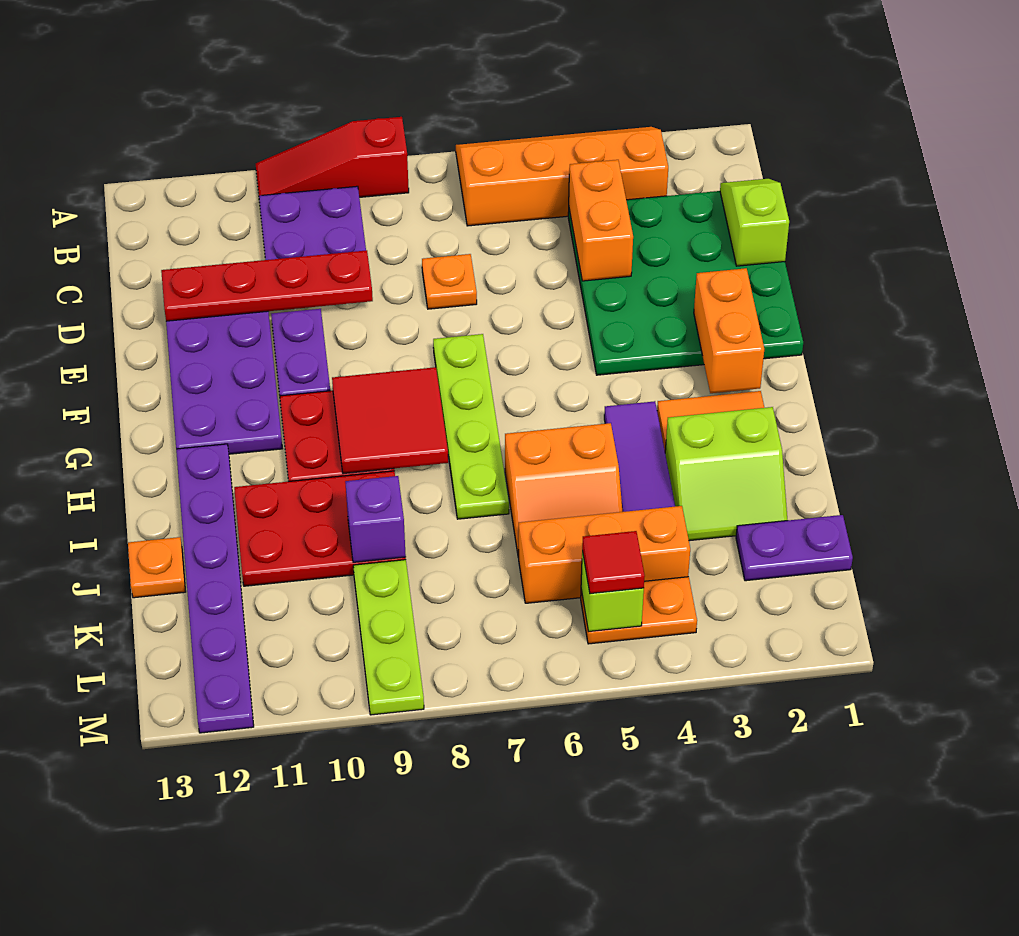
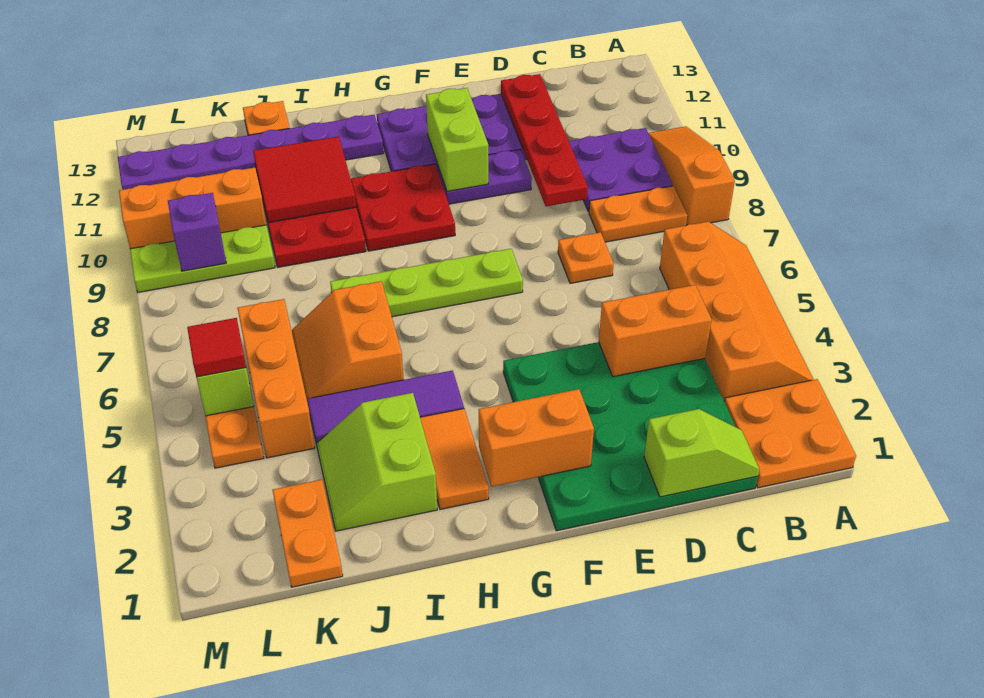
none -> orange plate A1:B2 level 1
red slope A8:A10 level 1 top 8 -> orange slope A8:A10 level 1 top 8
none -> orange plate B8:C8 level 1
none -> lime brick F10:F11 level 2
red tile G8:H9 level 2 -> red tile I10:J11 level 2
purple brick J9 level 2 -> purple brick L9 level 2
purple plate K1:K2 level 1 -> orange plate K1:K2 level 1
none -> orange brick K10:M10 level 1

